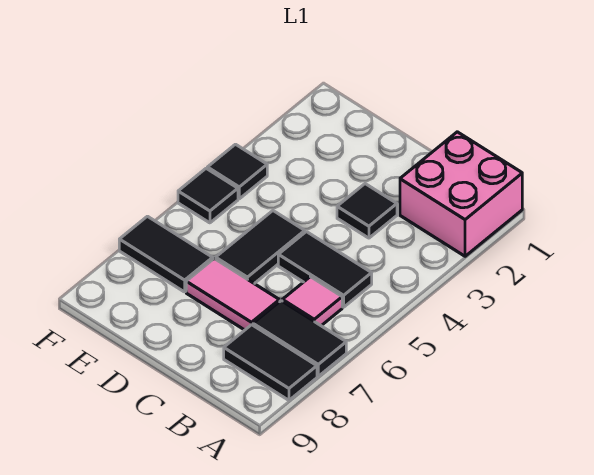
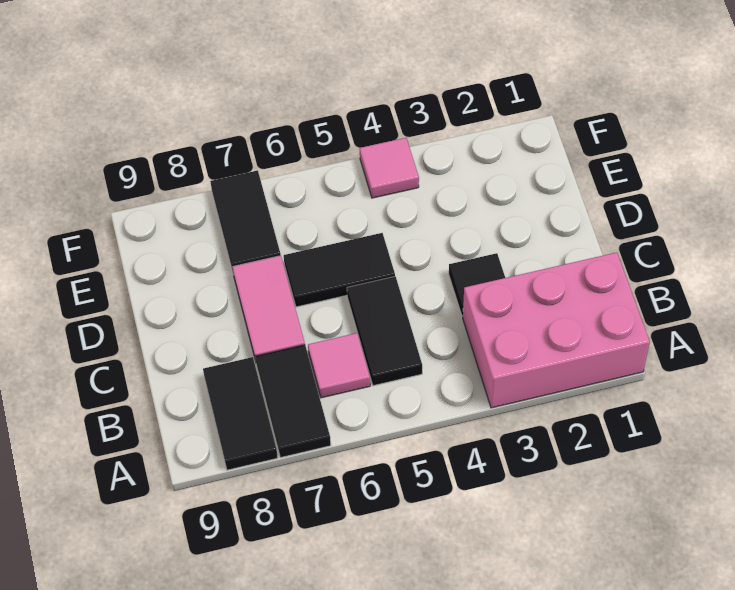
pink brick A1:B2 level 1 -> pink brick A1:B3 level 1
black tile F4 level 1 -> pink tile F4 level 1
black tile F5 level 1 -> none

